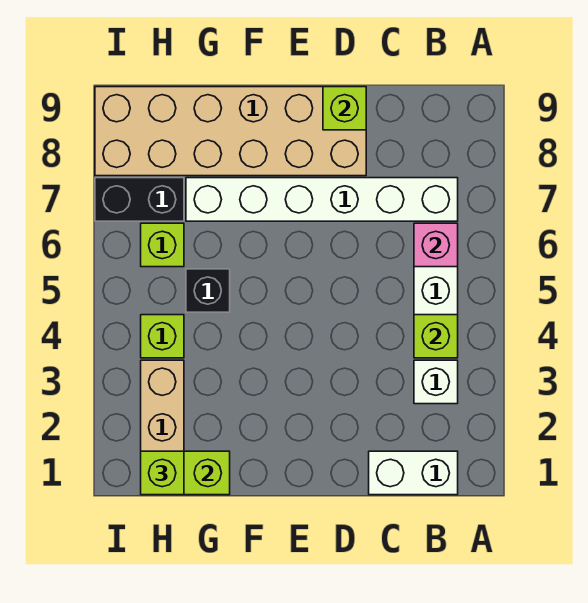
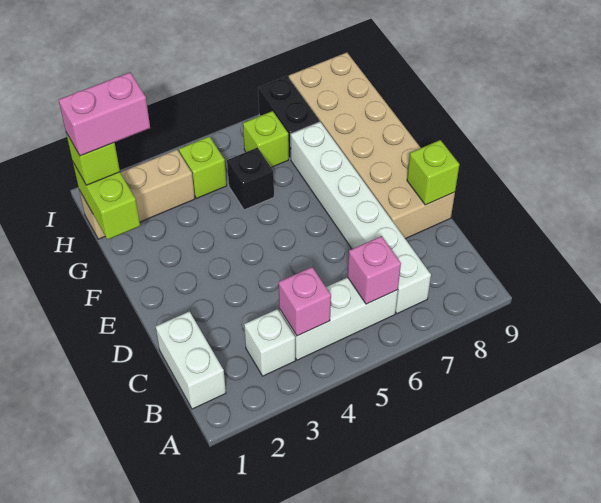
lime brick B4 level 2 -> pink brick B4 level 2
none -> pink brick H1:H2 level 4

